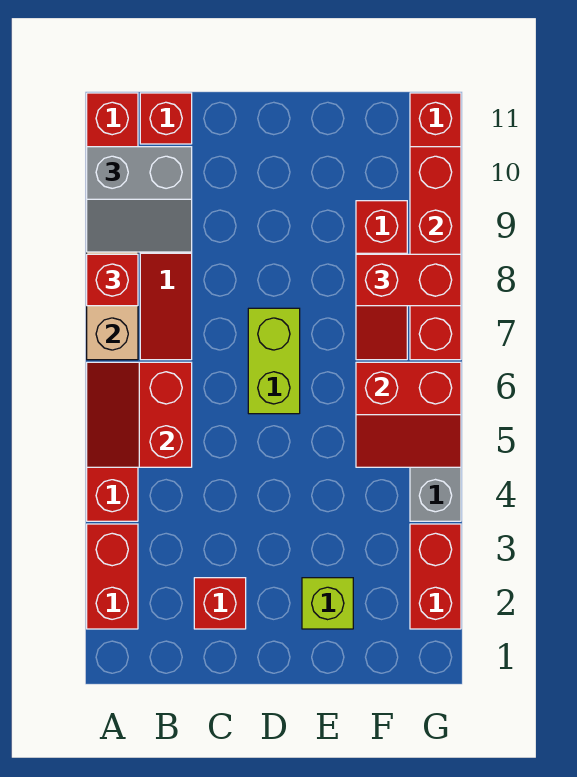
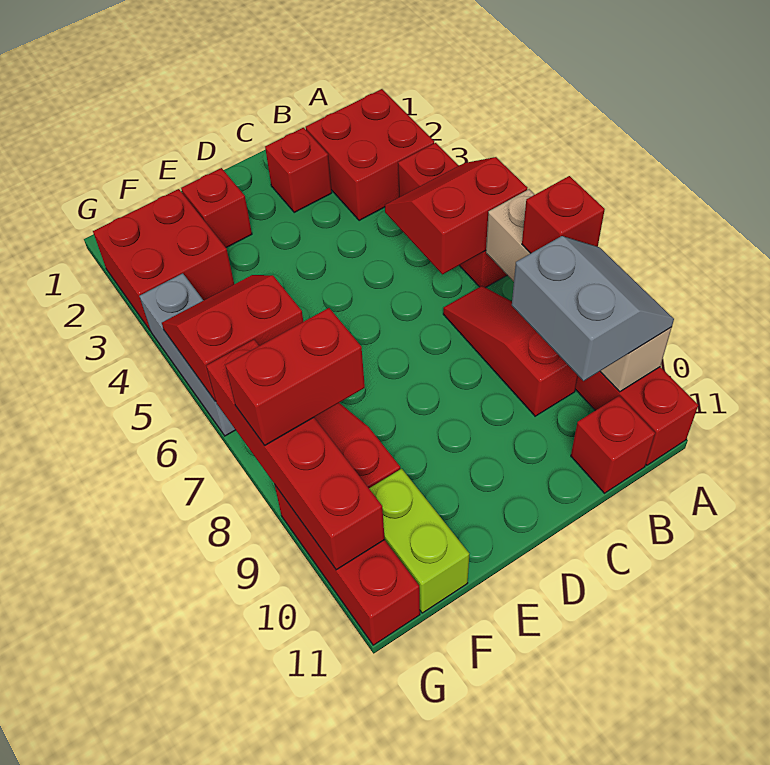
red brick A2:A3 level 1 -> red brick A2:B3 level 1
red slope A5:B6 level 2 top B -> red slope A5:B6 level 2 top 6
grey slope A9:B10 level 3 top 10 -> grey slope A9:B10 level 3 top B
lime brick D6:D7 level 1 -> lime brick F10:F11 level 1
lime brick E2 level 1 -> red brick E2 level 1
red brick G2:G3 level 1 -> red brick F2:G3 level 1

